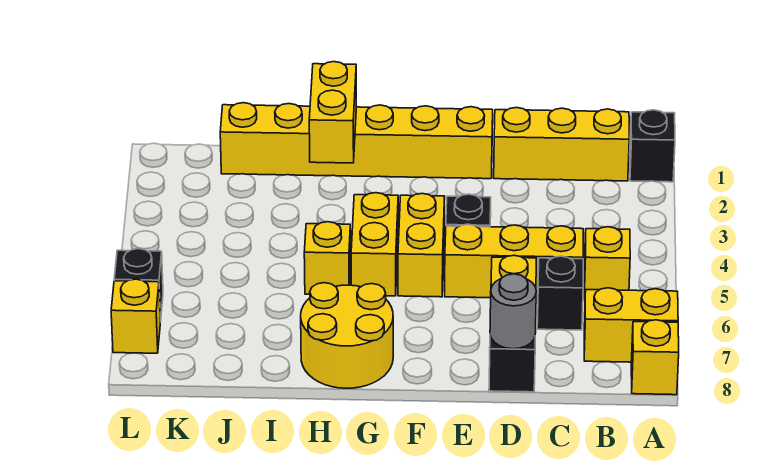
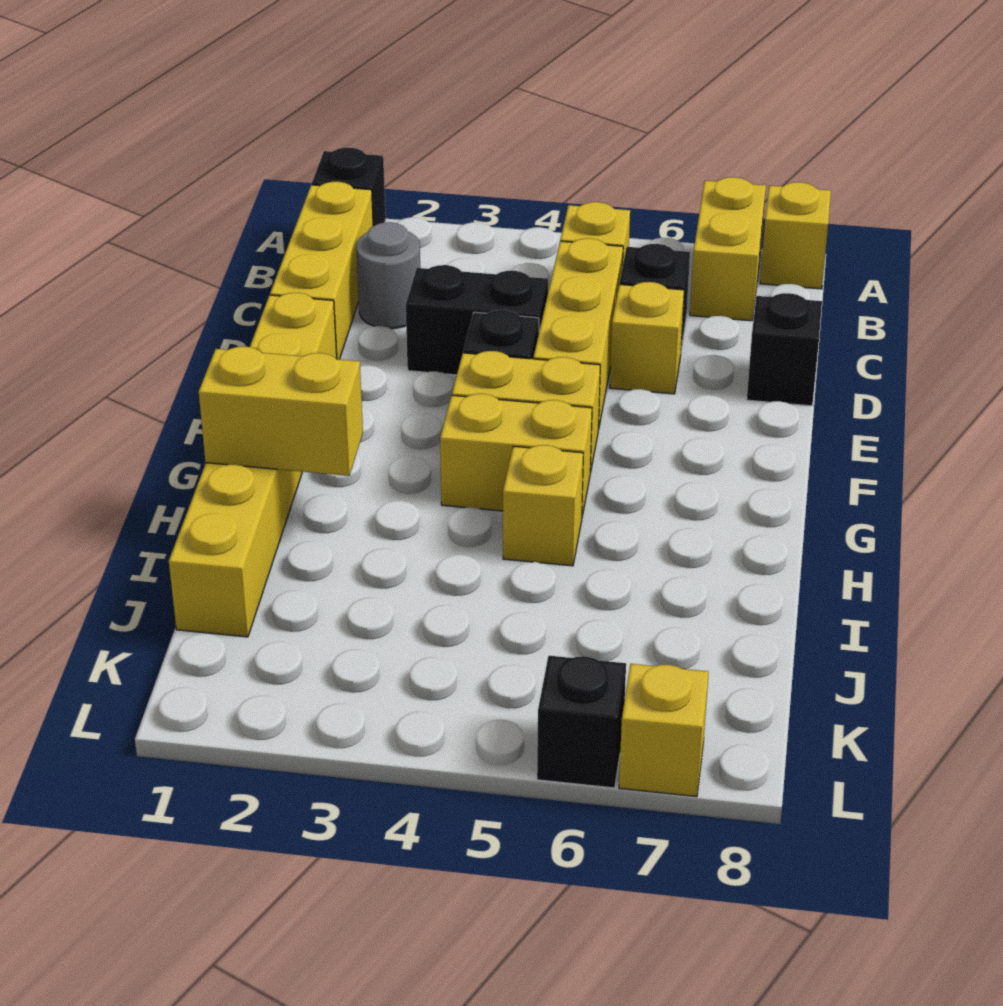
none -> black brick D3:D4 level 1
grey round brick D8 level 2 -> grey round brick C2 level 1
yellow round brick G7:H8 level 1 -> none

